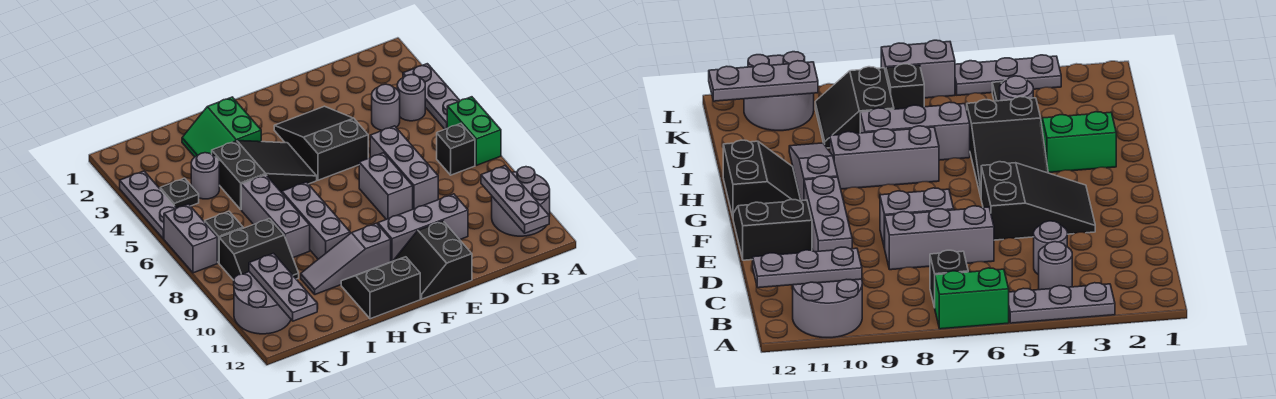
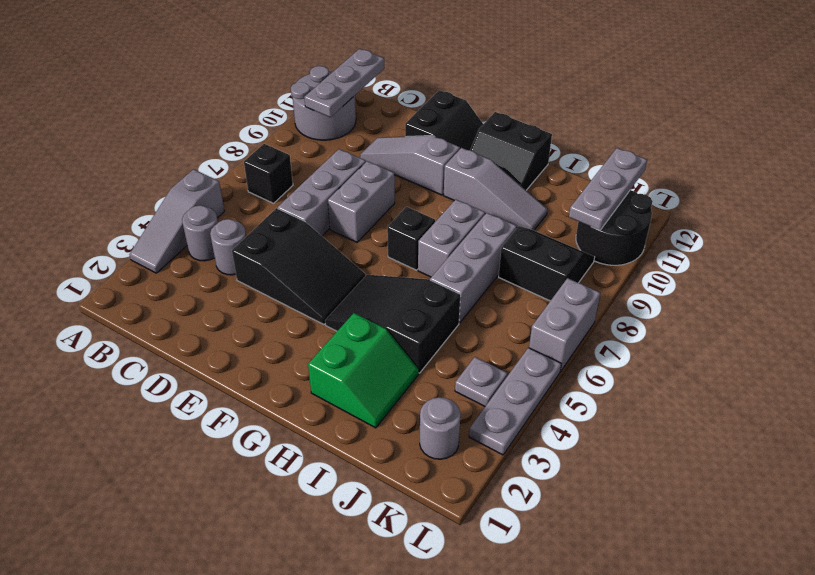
grey plate A3:A5 level 1 -> grey slope A3:A5 level 1 top 5
green brick A6:A7 level 1 -> none
grey brick D10:F10 level 1 -> grey slope D10:F10 level 1 top F
black slope E3:F5 level 1 top 5 -> black slope D4:F5 level 1 top D
grey brick H7:H9 level 1 -> grey brick H7:H8 level 1
grey round brick J4 level 1 -> grey round brick K2 level 1
black plate K4 level 1 -> grey plate K4 level 1
black brick K7 level 1 -> black brick G7 level 1
grey round brick K10:L11 level 1 -> black round brick K10:L11 level 1

